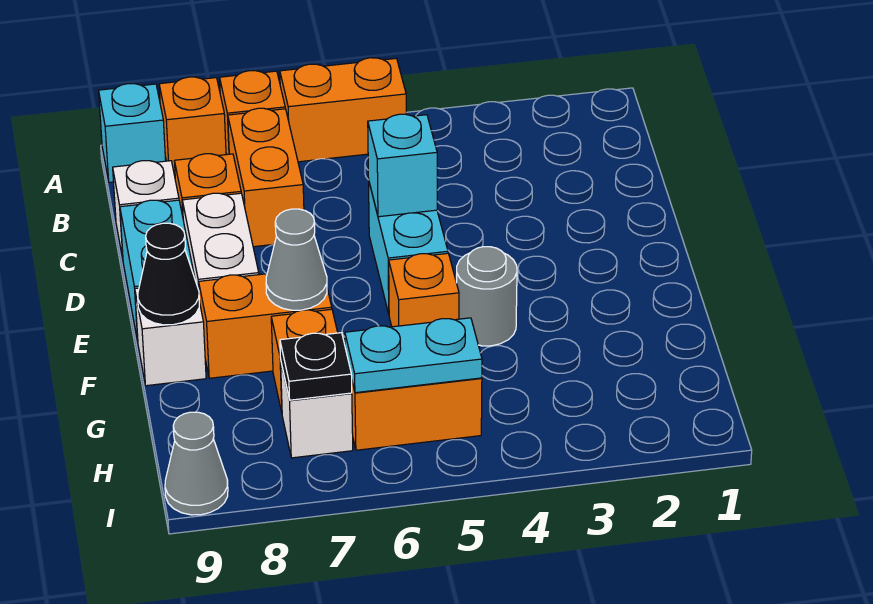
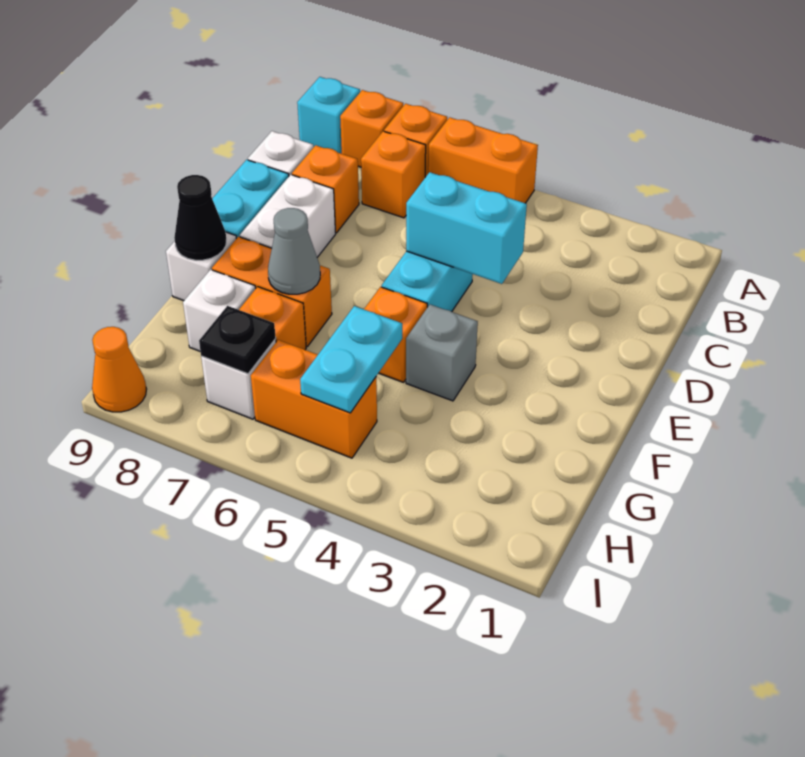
orange brick B7:C7 level 1 -> orange brick B7 level 1
cyan brick D5 level 2 -> cyan brick D4:D5 level 2
grey round brick F4 level 1 -> grey brick F4 level 1
none -> white brick G8 level 1
cyan plate H5:H6 level 2 -> cyan plate G5:H5 level 2
grey cone I9 level 1 -> orange cone I9 level 1

